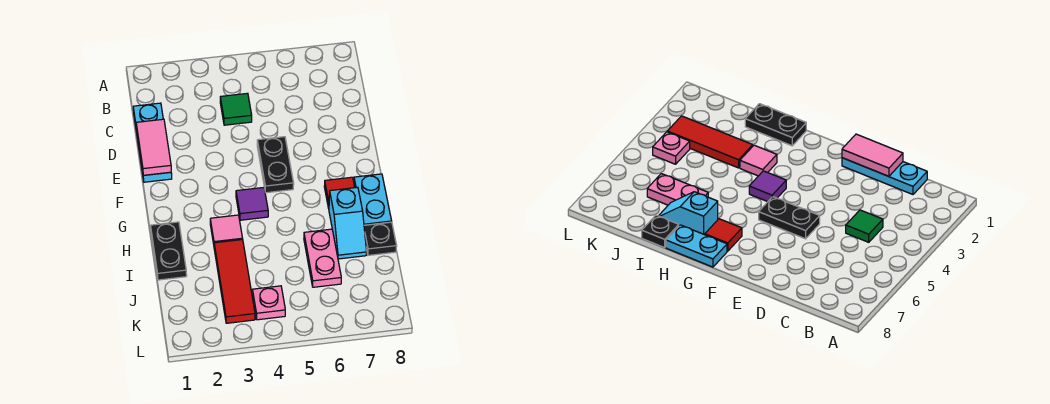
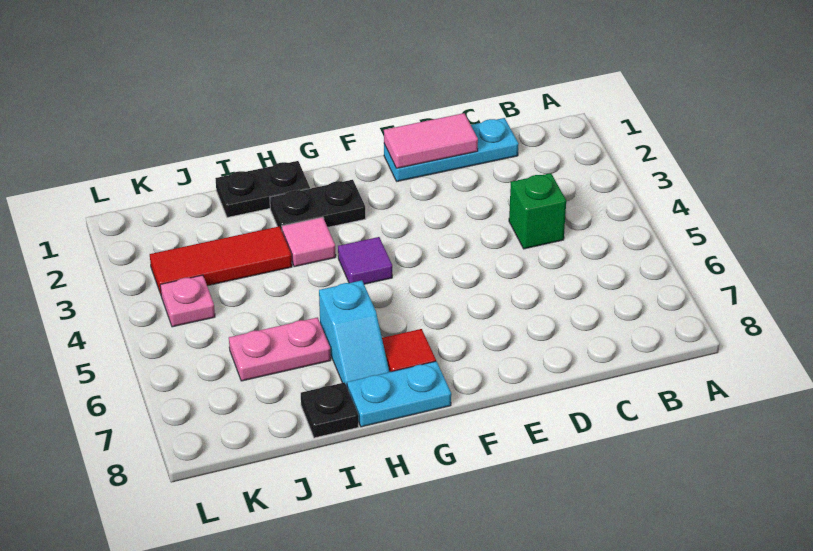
green tile C4 level 1 -> green brick C4 level 1
black plate E5:F5 level 1 -> black plate G2:H2 level 1
cyan slope H7:I7 level 1 top H -> cyan slope H6:H7 level 1 top 6

